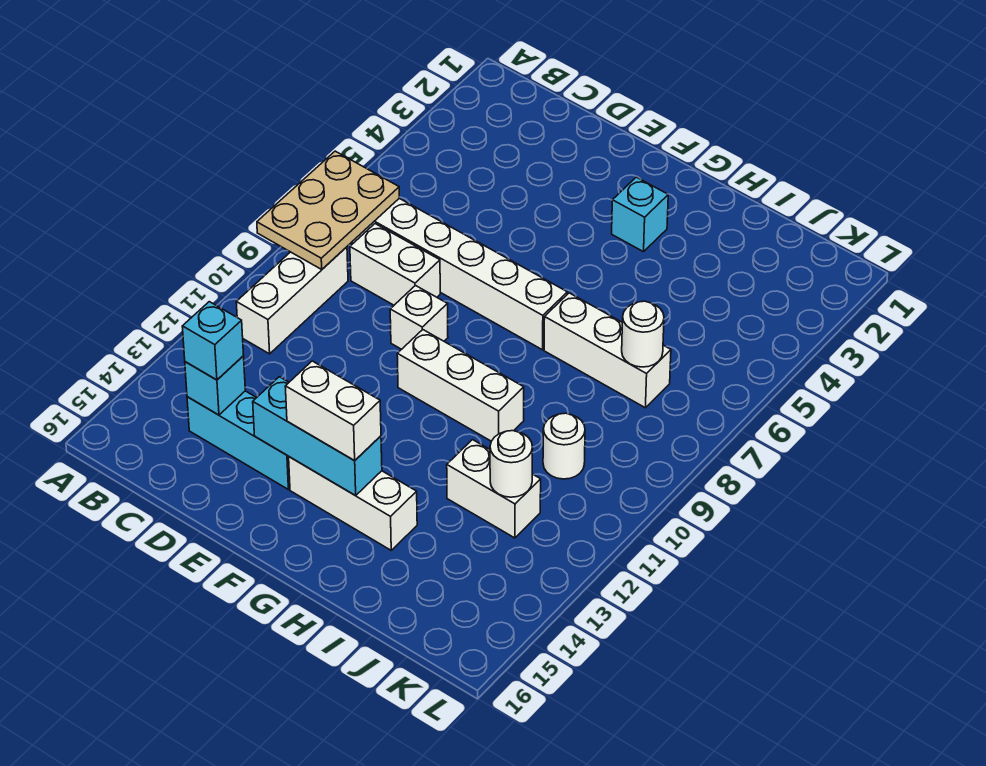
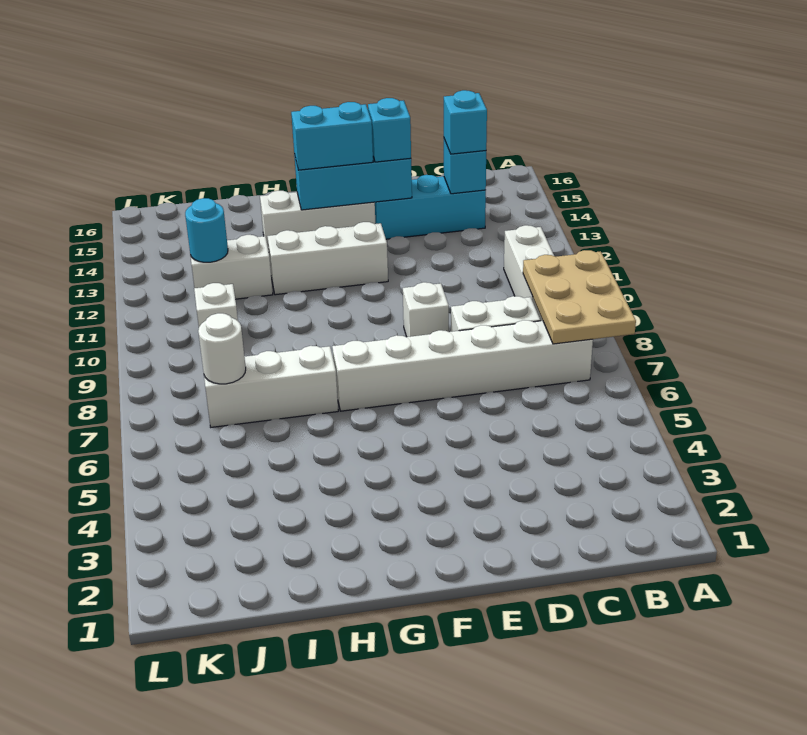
white brick F10:H10 level 1 -> white brick F12:H12 level 1
white brick F14:G14 level 3 -> cyan brick F14:G14 level 3
cyan brick G3 level 1 -> cyan brick E14 level 3
white round brick J10 level 1 -> white brick J10 level 1
white round brick J12 level 2 -> cyan round brick J12 level 2

